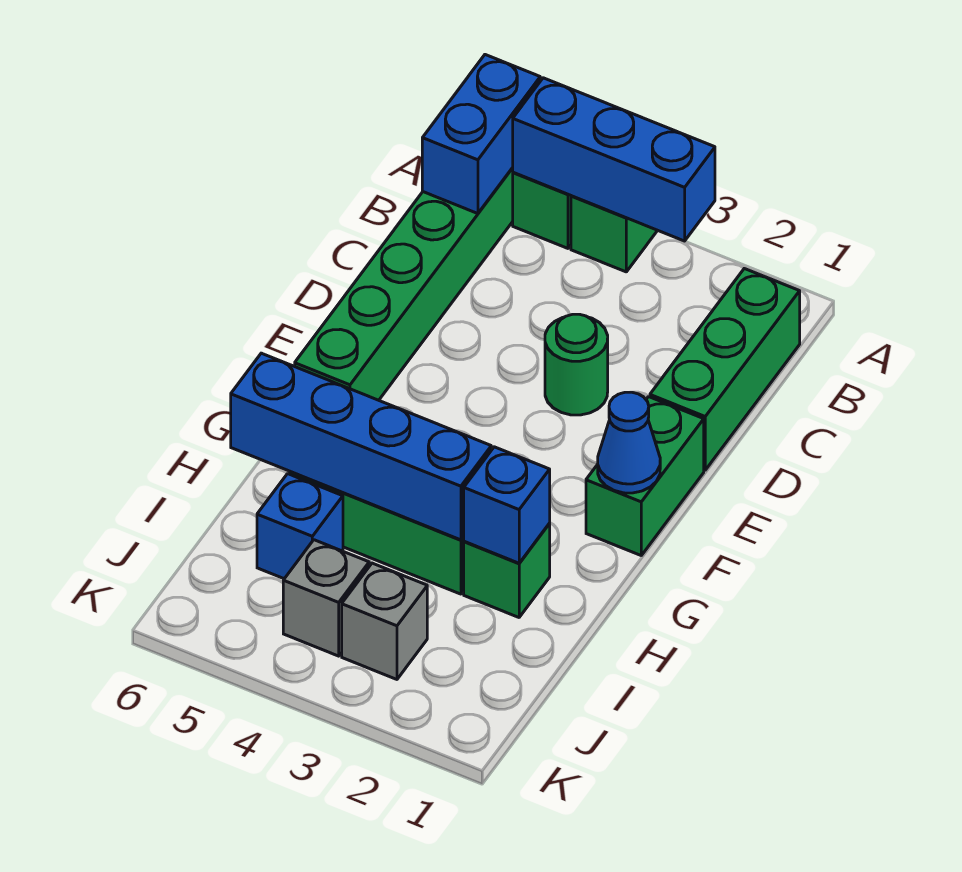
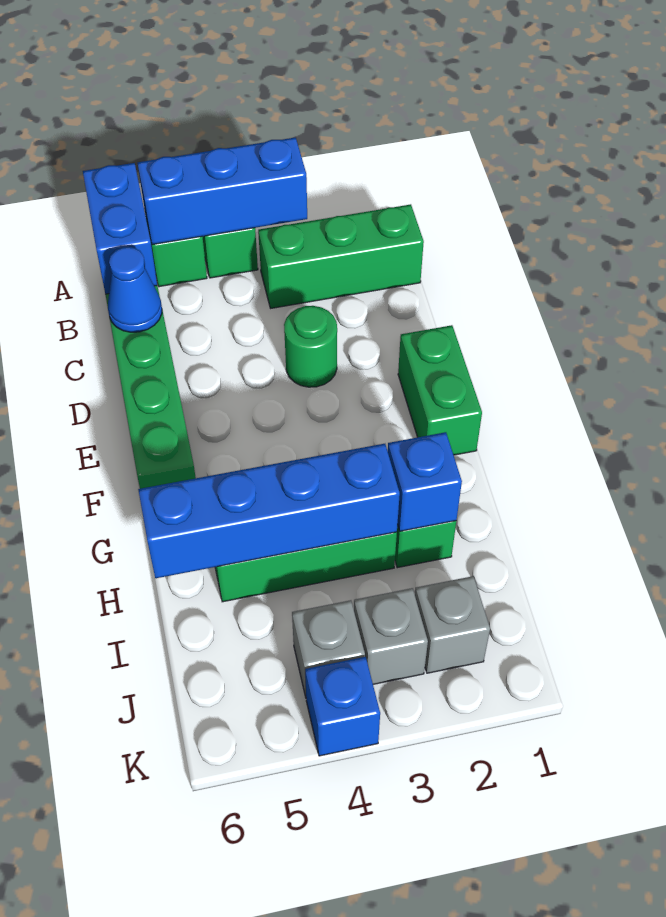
green brick B1:D1 level 1 -> green brick B1:B3 level 1
blue cone F1 level 2 -> blue cone C6 level 2
blue brick I5 level 1 -> blue brick K4 level 1
none -> grey brick J2 level 1

